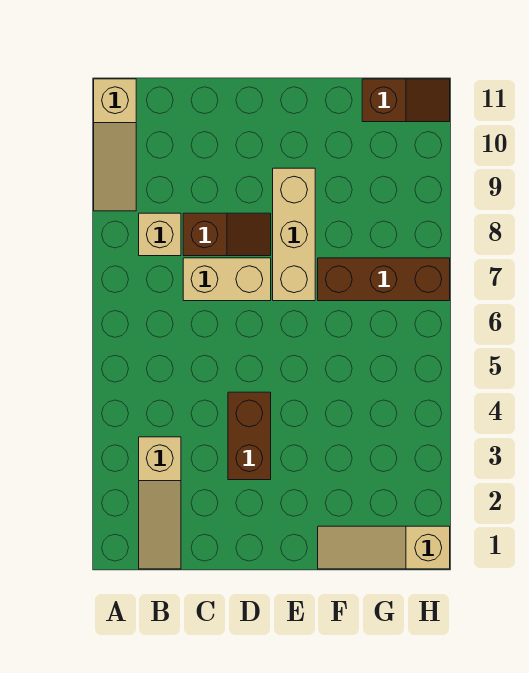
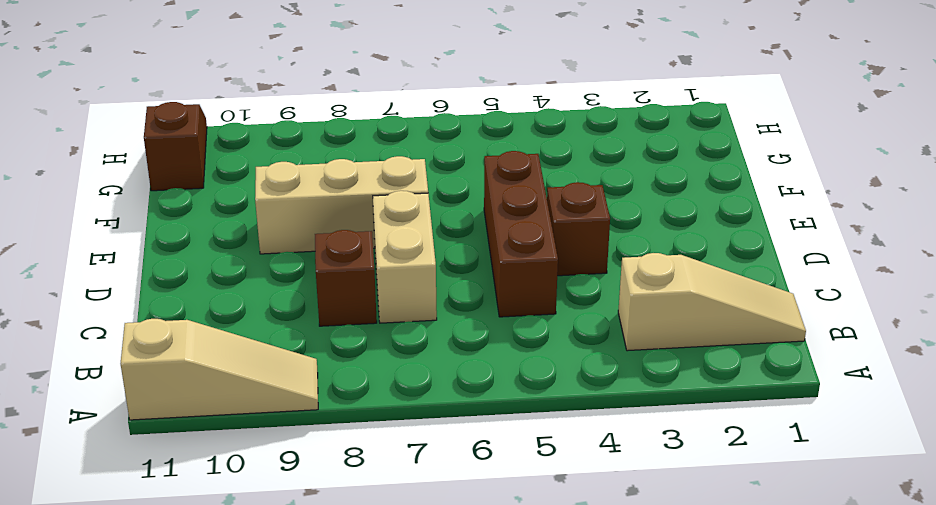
tan brick B8 level 1 -> none
brown brick D3:D4 level 1 -> brown brick D4 level 1
tan slope F1:H1 level 1 top H -> none
brown brick F7:H7 level 1 -> brown brick C5:E5 level 1

